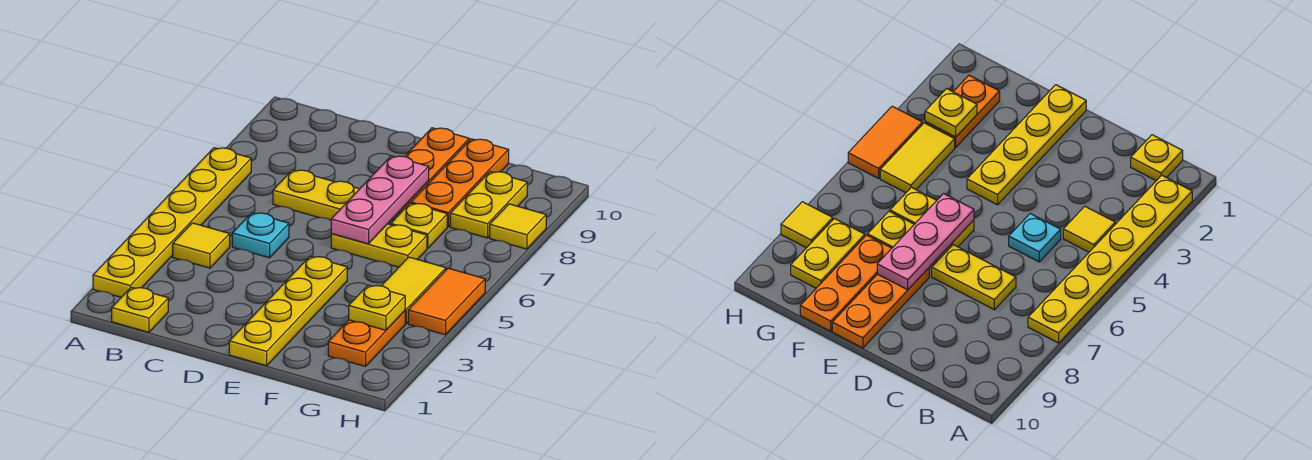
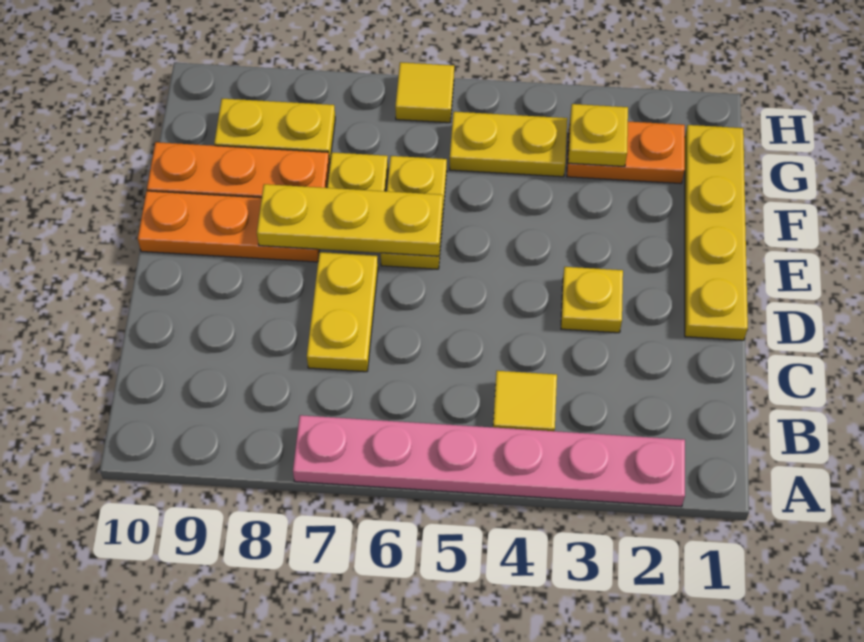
yellow plate A2:A7 level 1 -> pink plate A2:A7 level 1
yellow plate B1 level 1 -> yellow plate D3 level 1
cyan plate C5 level 1 -> none
yellow plate E1:E4 level 1 -> yellow plate D1:G1 level 1
pink plate E6:E8 level 2 -> yellow plate E6:E8 level 2
yellow tile G4:G5 level 1 -> yellow plate G4:G5 level 1
orange tile H4:H5 level 1 -> none
yellow tile H8 level 1 -> yellow tile H6 level 1

